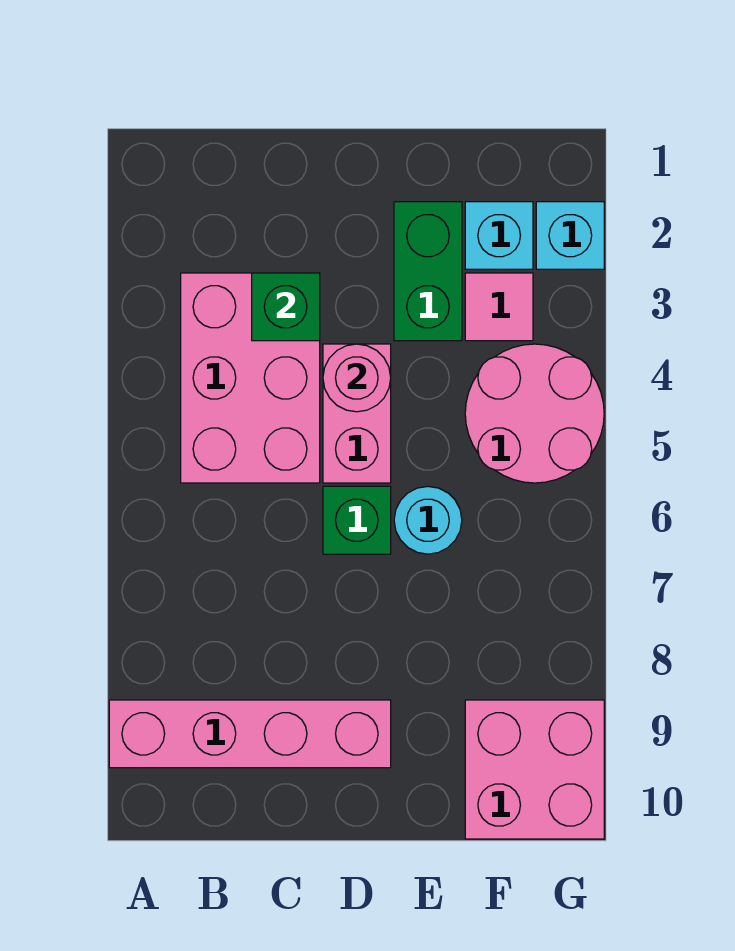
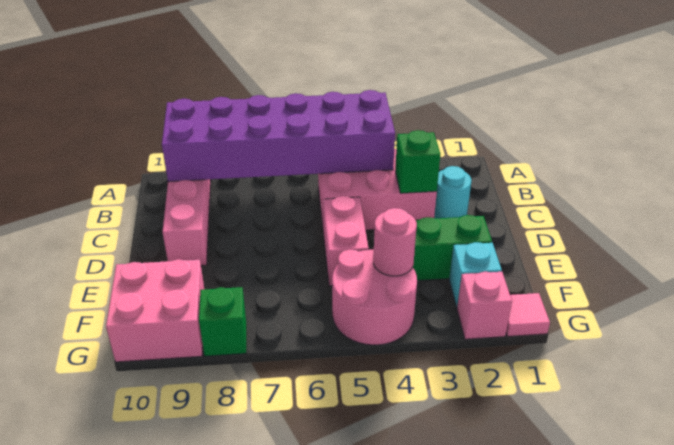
none -> purple brick A4:B9 level 2
pink brick D4:D5 level 1 -> pink brick D5:E5 level 1
pink round brick D4 level 2 -> pink round brick F4 level 2
green brick D6 level 1 -> green brick G8 level 1
cyan round brick E6 level 1 -> cyan round brick C2 level 1
pink tile F3 level 1 -> pink tile G1 level 1
cyan brick G2 level 1 -> pink brick G2 level 1

